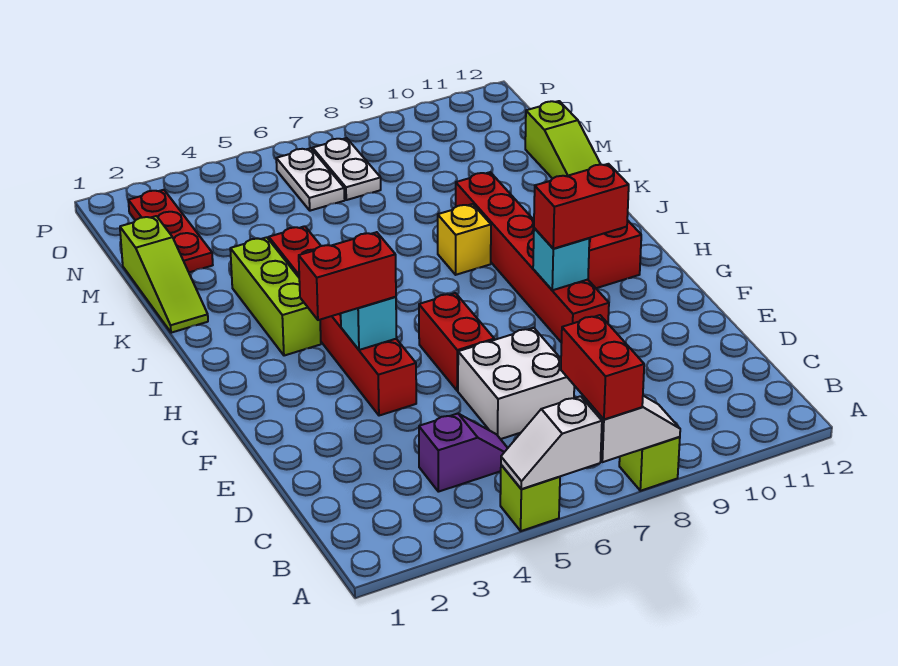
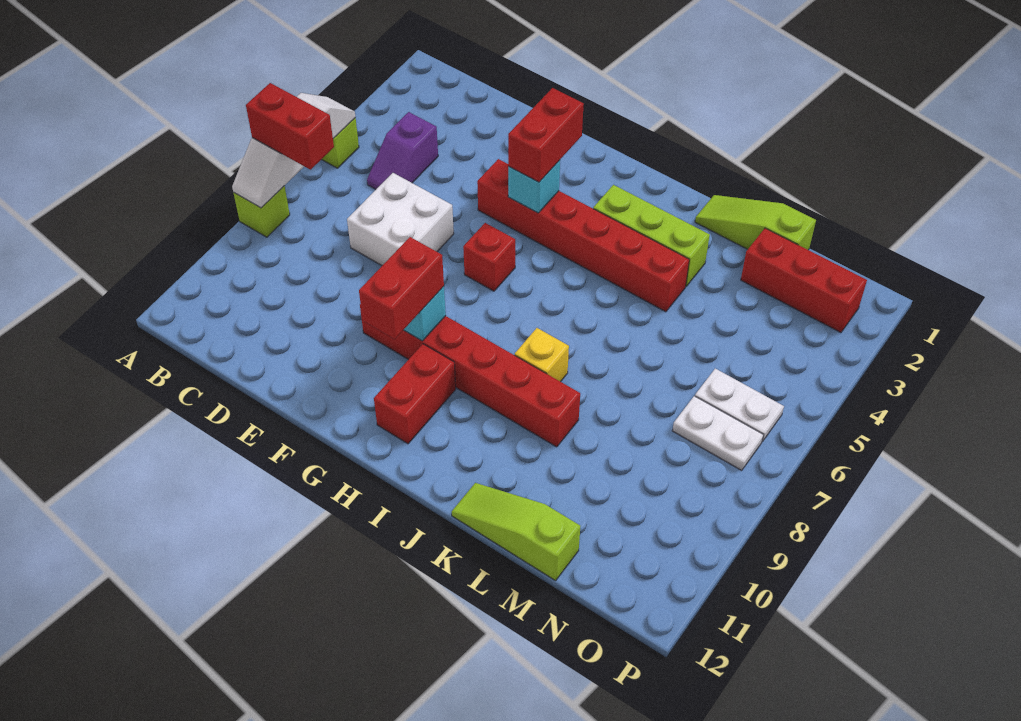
red brick F6:G6 level 1 -> red brick G6 level 1
red plate M2:O2 level 1 -> red brick M2:O2 level 1

